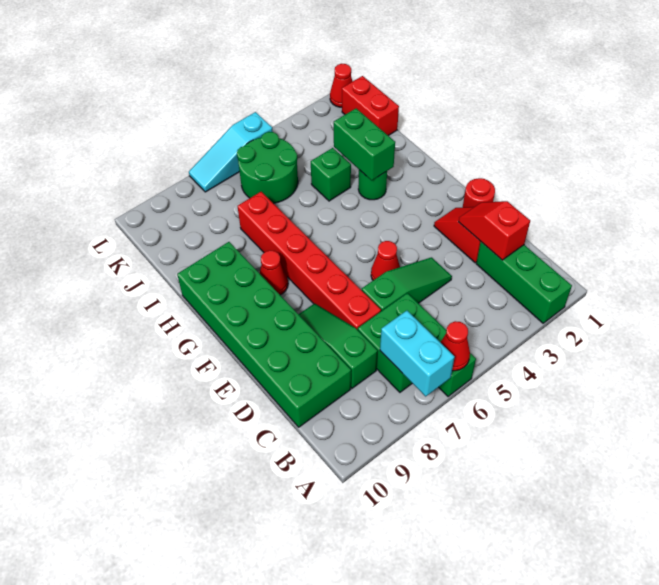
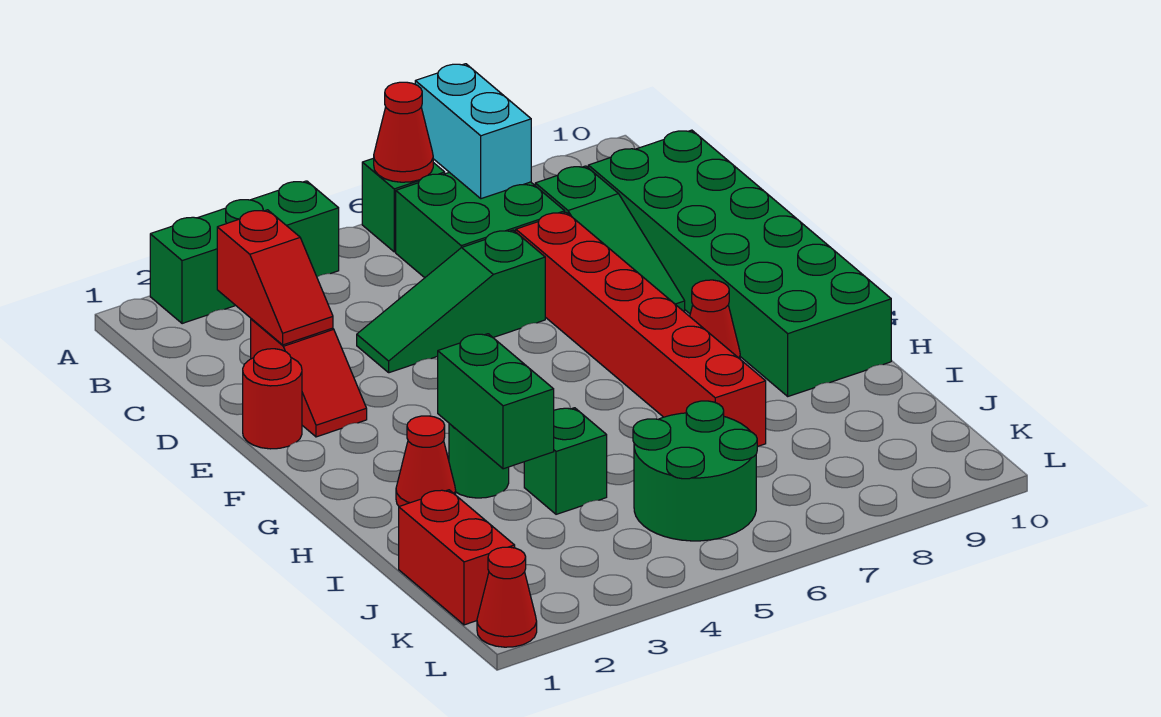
green brick A2:C2 level 1 -> green brick A2:A4 level 1
red cone E5 level 1 -> red cone H2 level 1
cyan slope L5:L7 level 1 top 5 -> none

